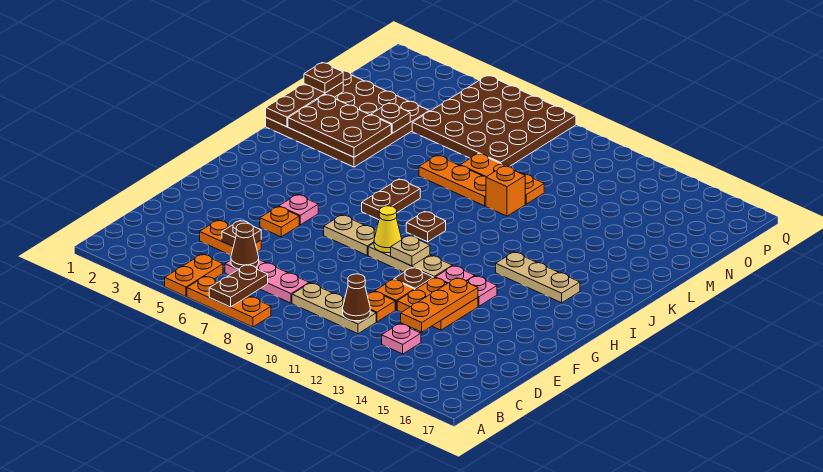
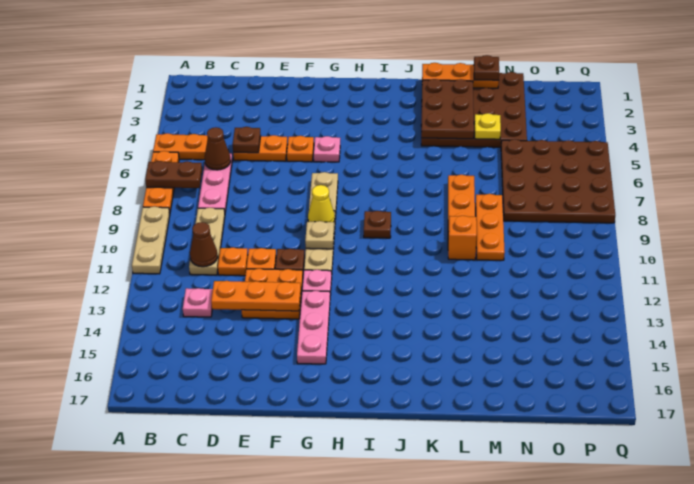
orange plate D4:D5 level 1 -> orange plate D5:E5 level 1
pink plate G13 level 1 -> pink plate G13:G15 level 1
brown plate I7:J7 level 1 -> none
tan plate I13:I15 level 1 -> tan plate A9:A11 level 1
brown plate K1:M1 level 2 -> orange plate K1:M1 level 2
brown plate M4 level 2 -> yellow plate M4 level 2

